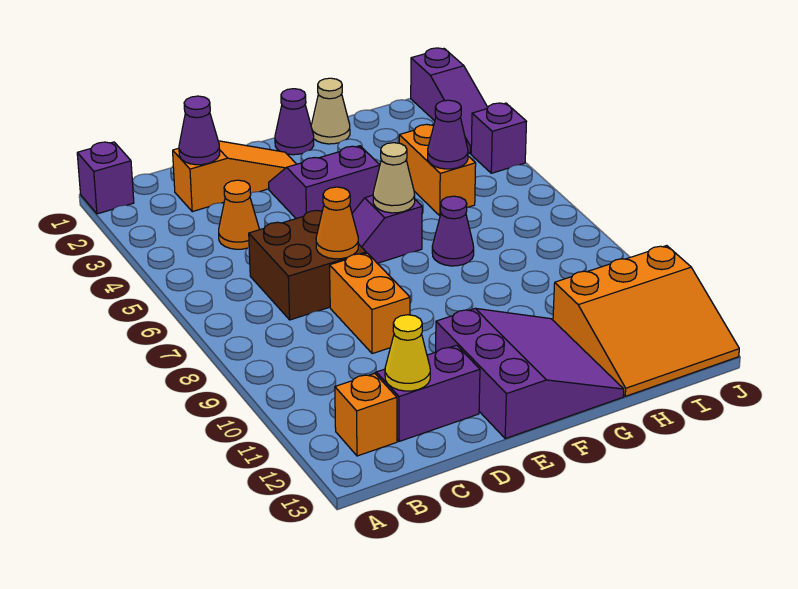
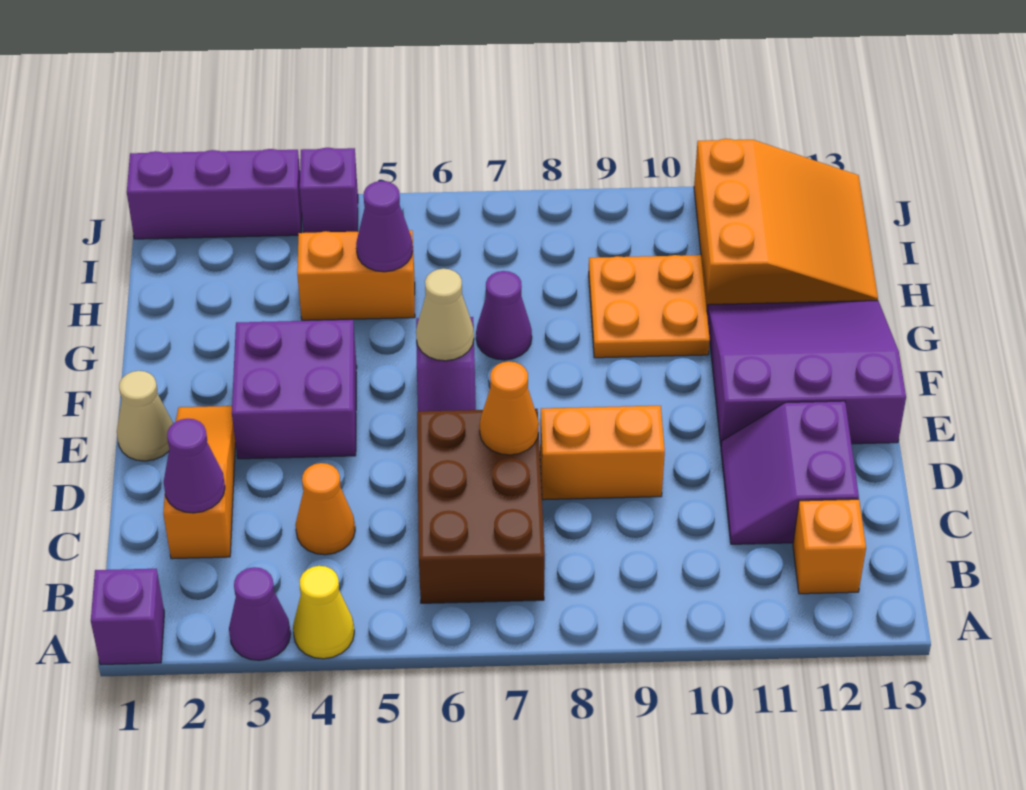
brown brick C6:D7 level 1 -> brown brick B6:D7 level 1
yellow cone C12 level 2 -> yellow cone A4 level 1
purple slope E3:F4 level 1 top 4 -> purple brick E3:F4 level 1
purple cone F1 level 1 -> purple cone A3 level 1
tan cone G1 level 1 -> tan cone E1 level 1
none -> orange plate G9:H10 level 1
purple slope J1:J3 level 1 top 1 -> purple brick J1:J3 level 1

